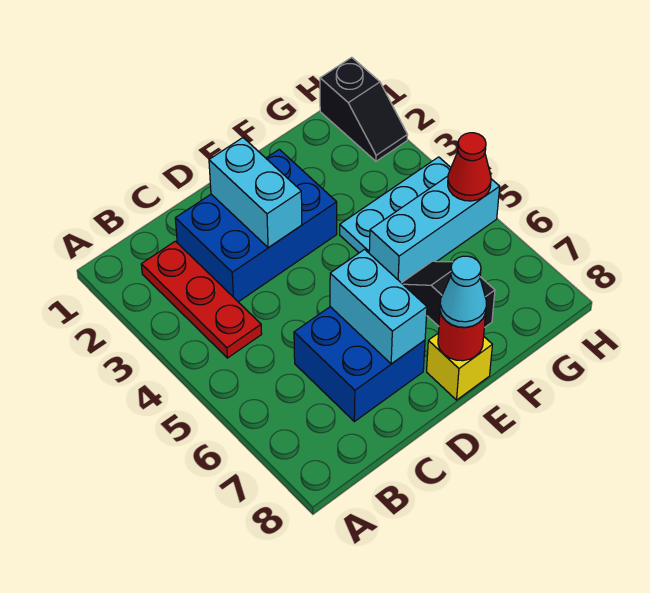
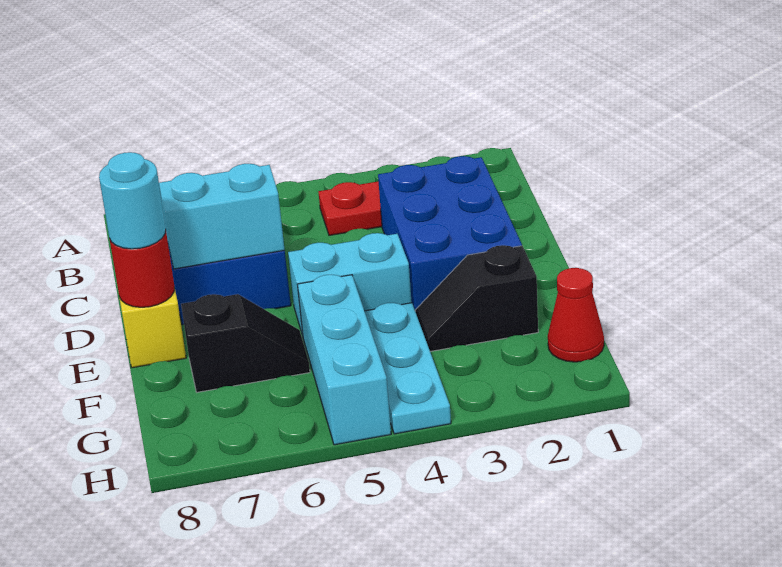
cyan brick D2:D3 level 2 -> cyan brick E4:E5 level 1
cyan cone E8 level 3 -> cyan round brick E8 level 3
black slope H1:H2 level 1 top 1 -> black slope F2:F3 level 1 top 2
red cone H5 level 2 -> red cone G1 level 1

